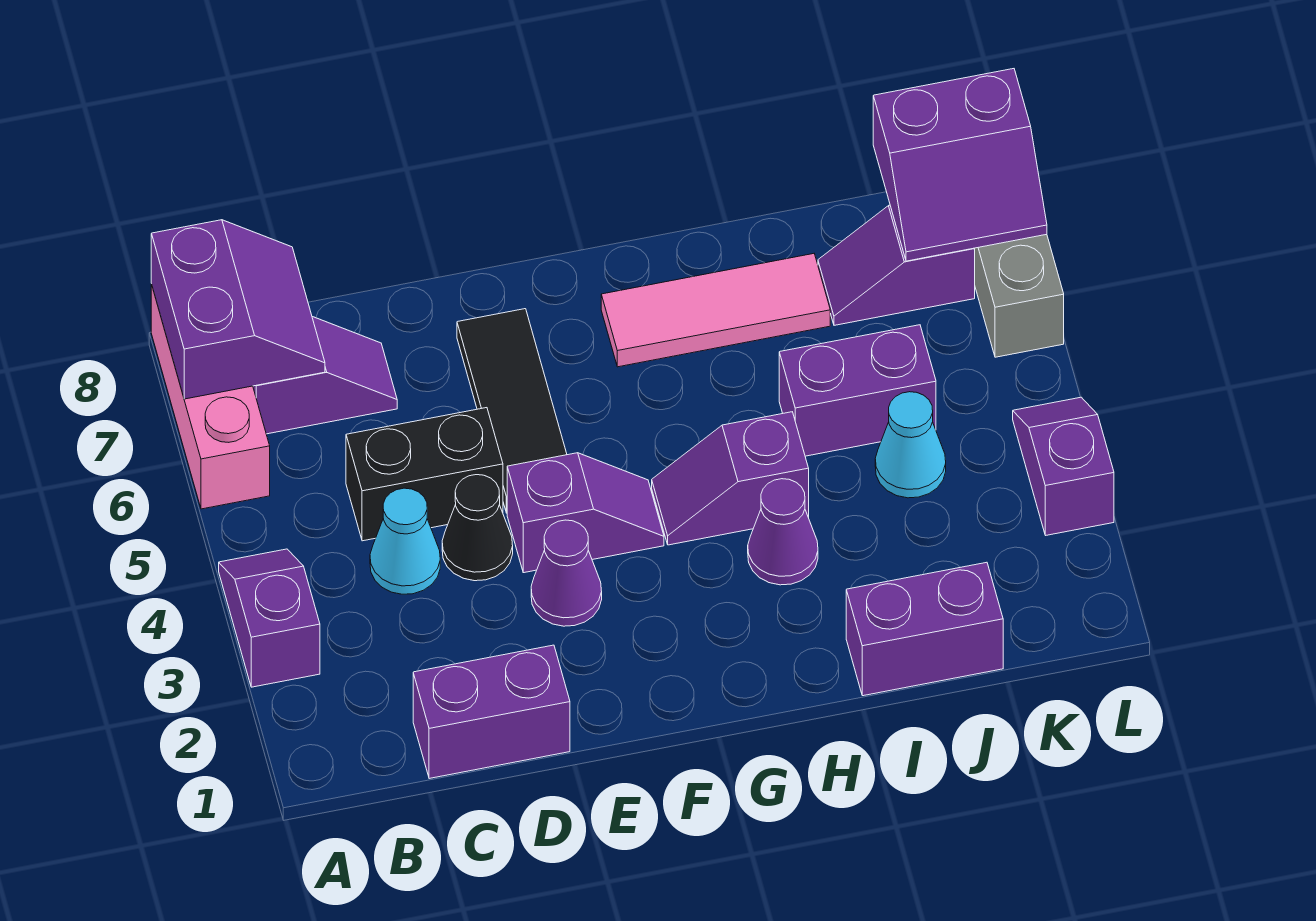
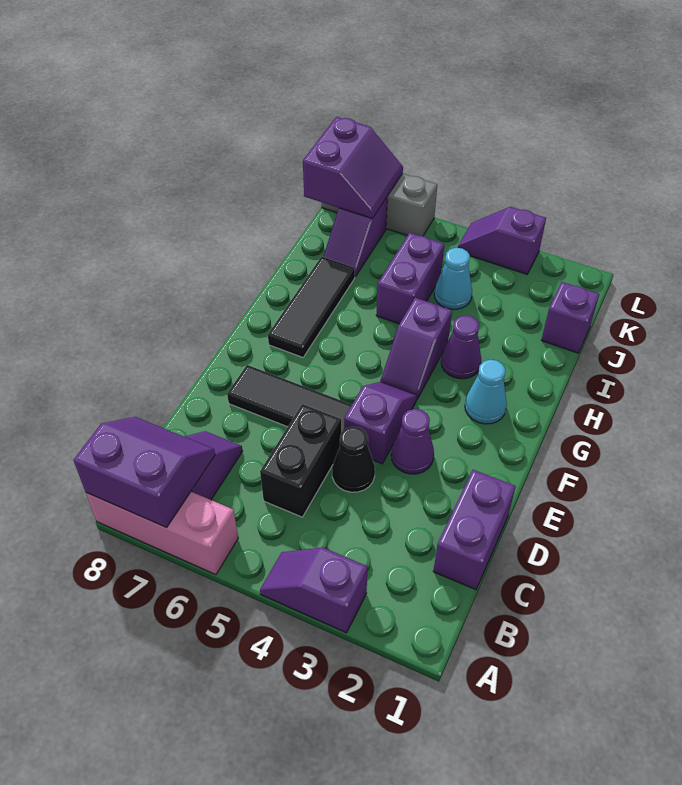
cyan cone C4 level 1 -> cyan cone G2 level 1
pink tile G7:I7 level 1 -> black tile G7:I7 level 1
purple brick I1:J1 level 1 -> purple brick J1 level 1

